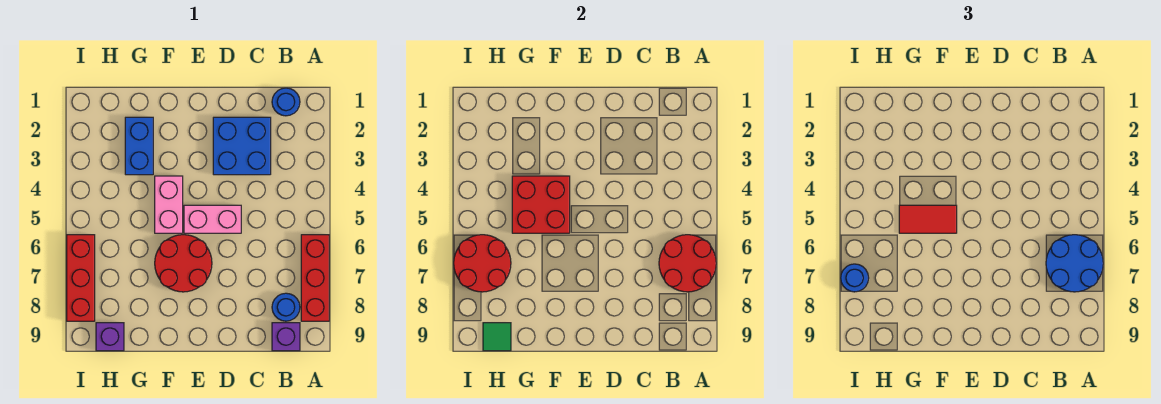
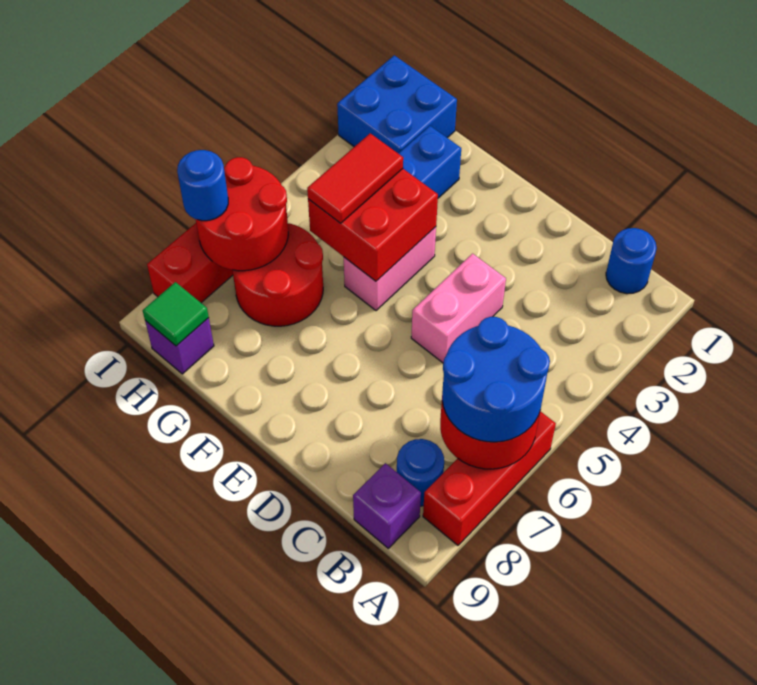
blue brick C2:D3 level 1 -> blue brick H1:I2 level 1
pink brick D5:E5 level 1 -> pink brick D4:D5 level 1
red round brick E6:F7 level 1 -> red round brick G6:H7 level 1
red tile F5:G5 level 3 -> red tile G4:G5 level 3

